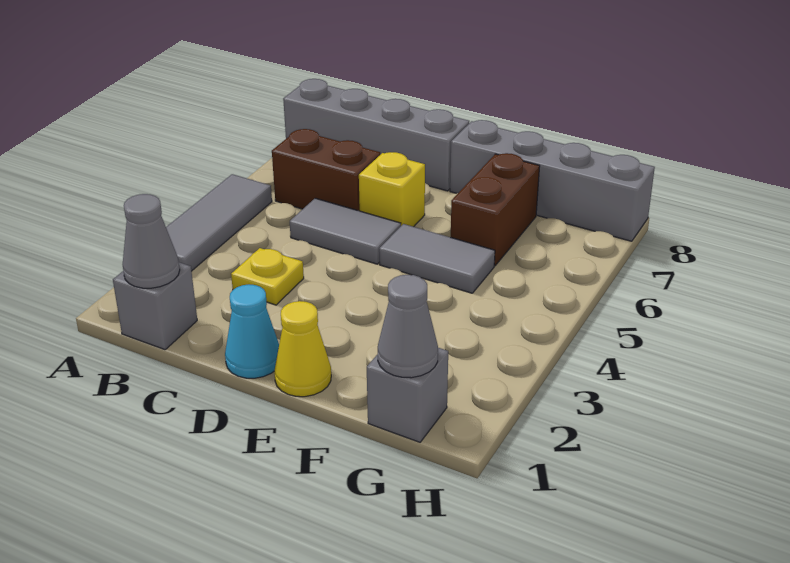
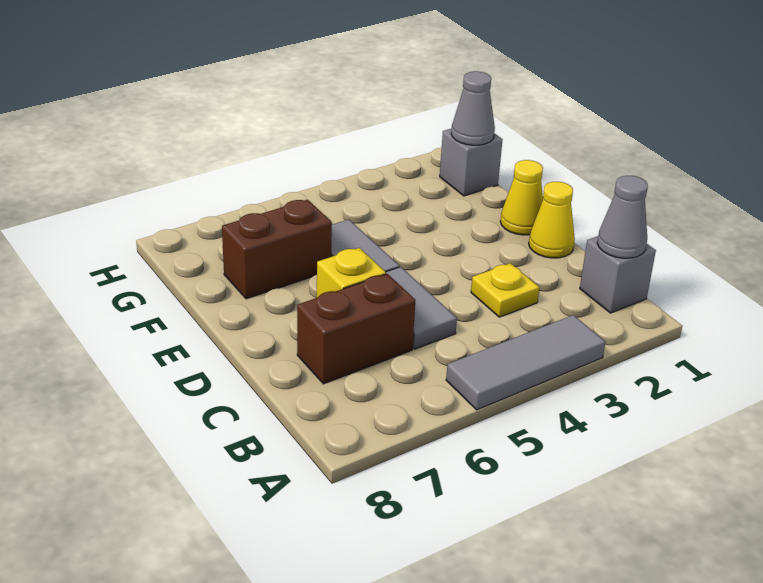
grey brick A8:D8 level 1 -> none
brown brick B6:C6 level 1 -> brown brick C6:C7 level 1
cyan cone D1 level 1 -> yellow cone D1 level 1
grey brick E8:H8 level 1 -> none

